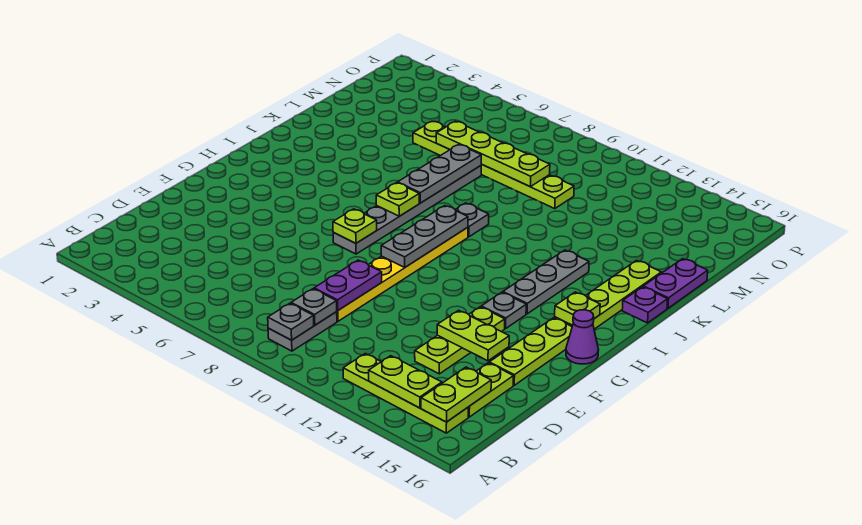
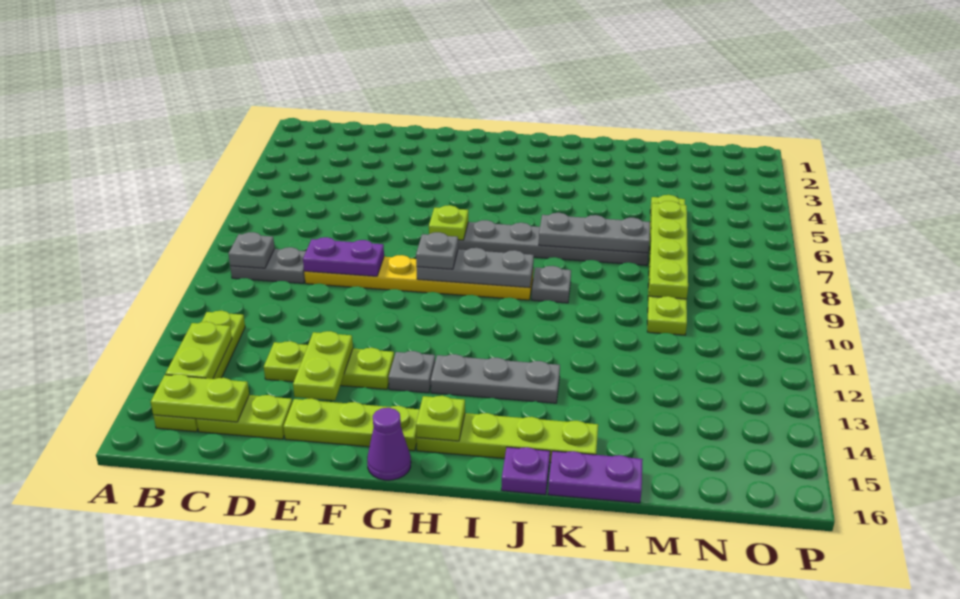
grey plate C9 level 2 -> grey plate G9 level 3
lime plate I7 level 2 -> none

